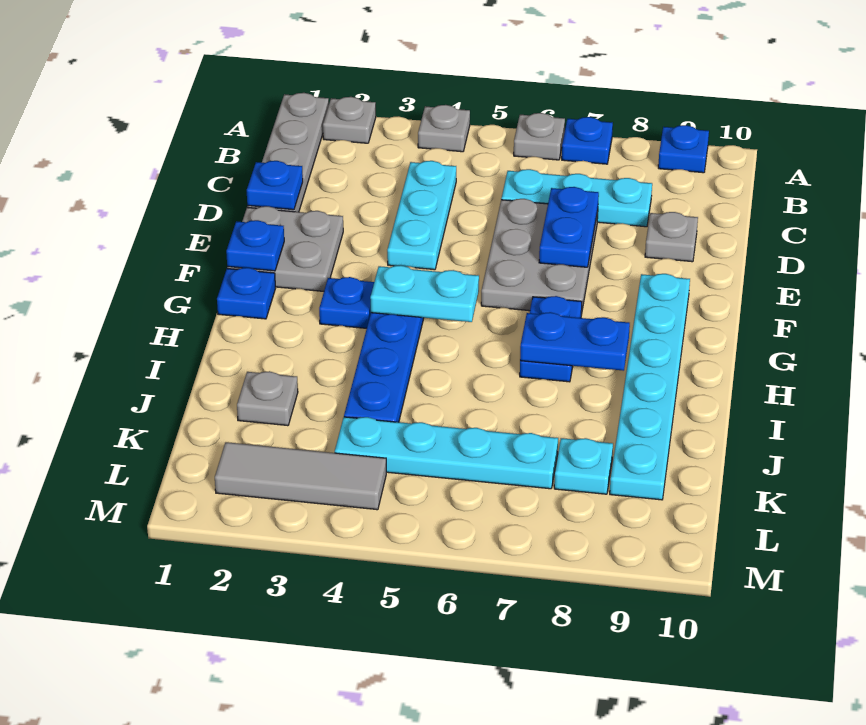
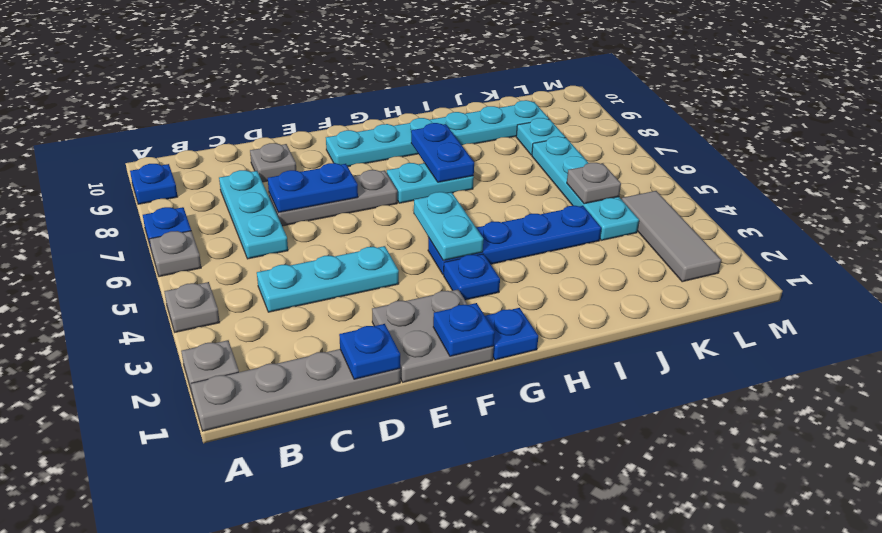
grey plate D6:F7 level 1 -> grey plate D7:F7 level 1
blue plate G7:H7 level 1 -> cyan plate G7:H7 level 1
grey plate J2 level 1 -> grey plate K5 level 2

